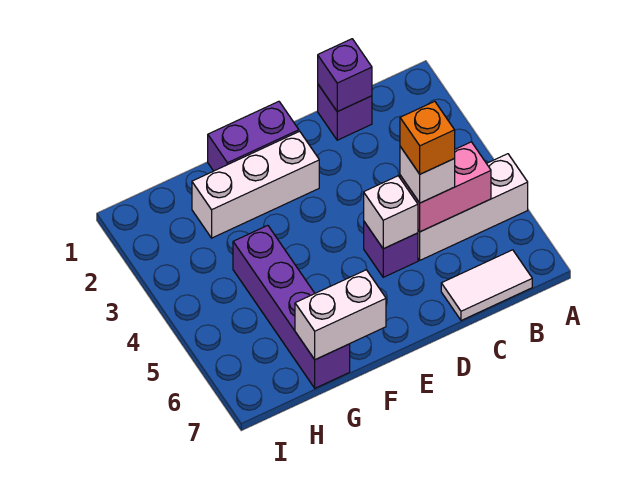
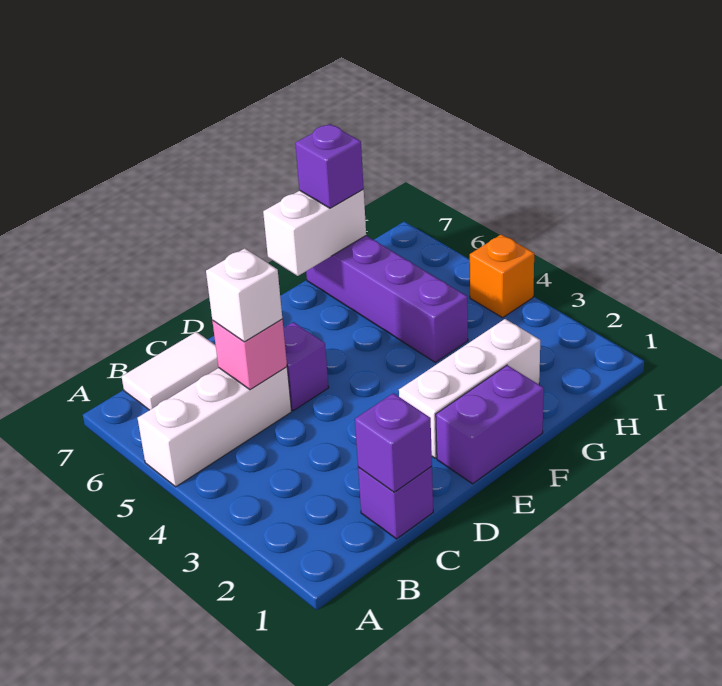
pink brick B5:C5 level 2 -> pink brick C5 level 2
orange brick C5 level 4 -> orange brick I4 level 1
white brick D5 level 2 -> none
none -> purple brick G7 level 3

